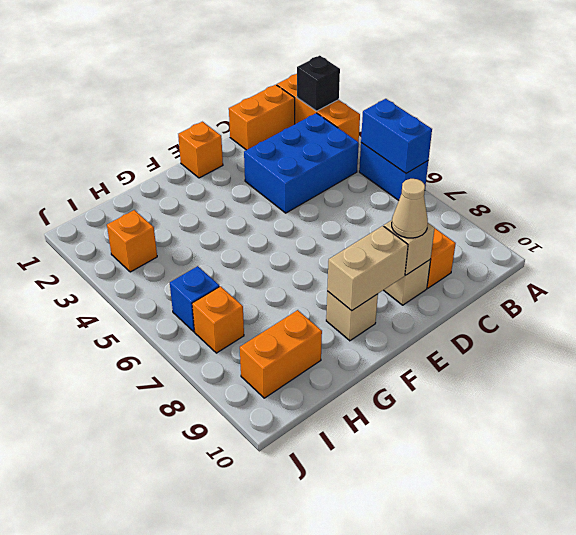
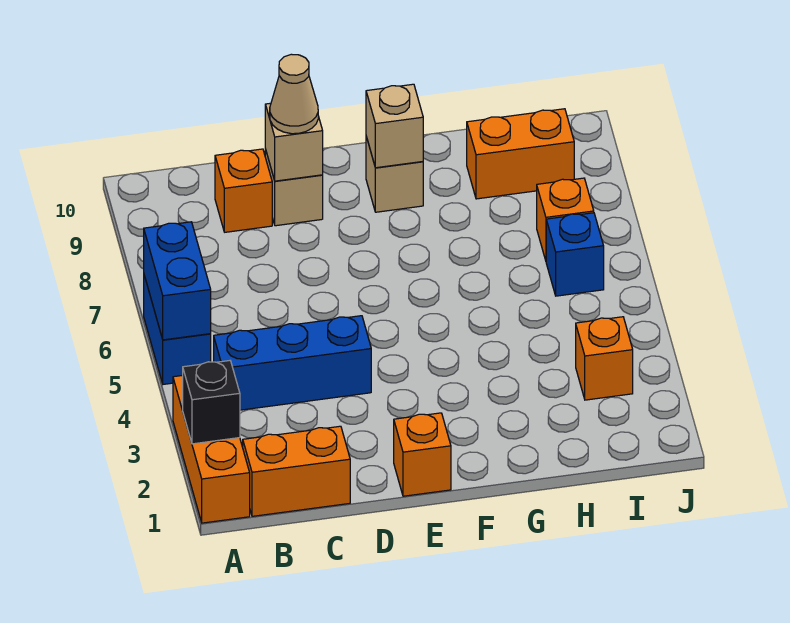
blue brick B3:D4 level 1 -> blue brick B4:D4 level 1
tan brick E9:F9 level 2 -> tan brick F9 level 2

